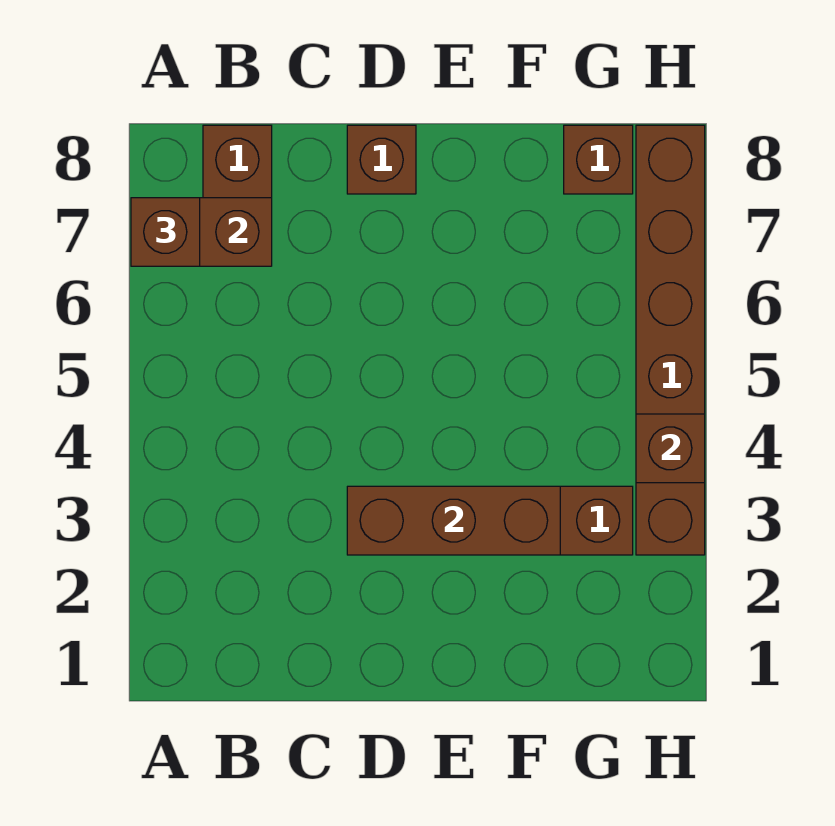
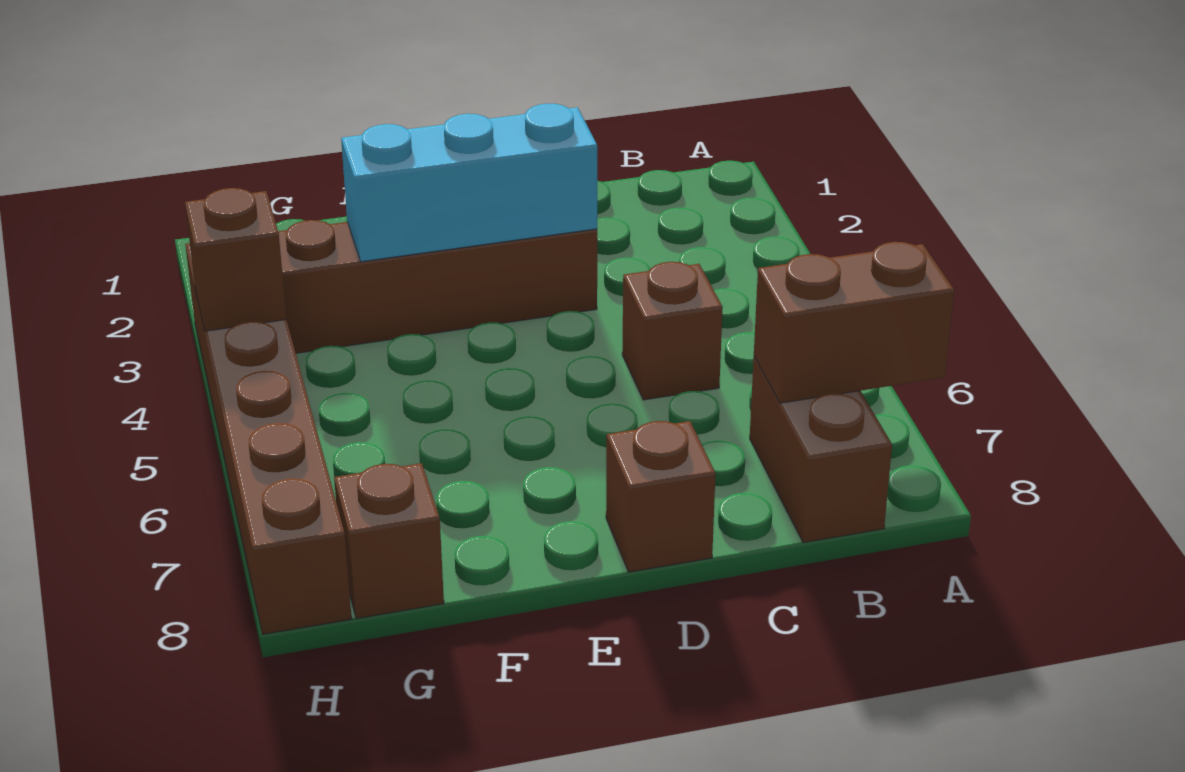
brown brick A7 level 3 -> brown brick C5 level 1
brown brick D3:F3 level 2 -> cyan brick D3:F3 level 2

